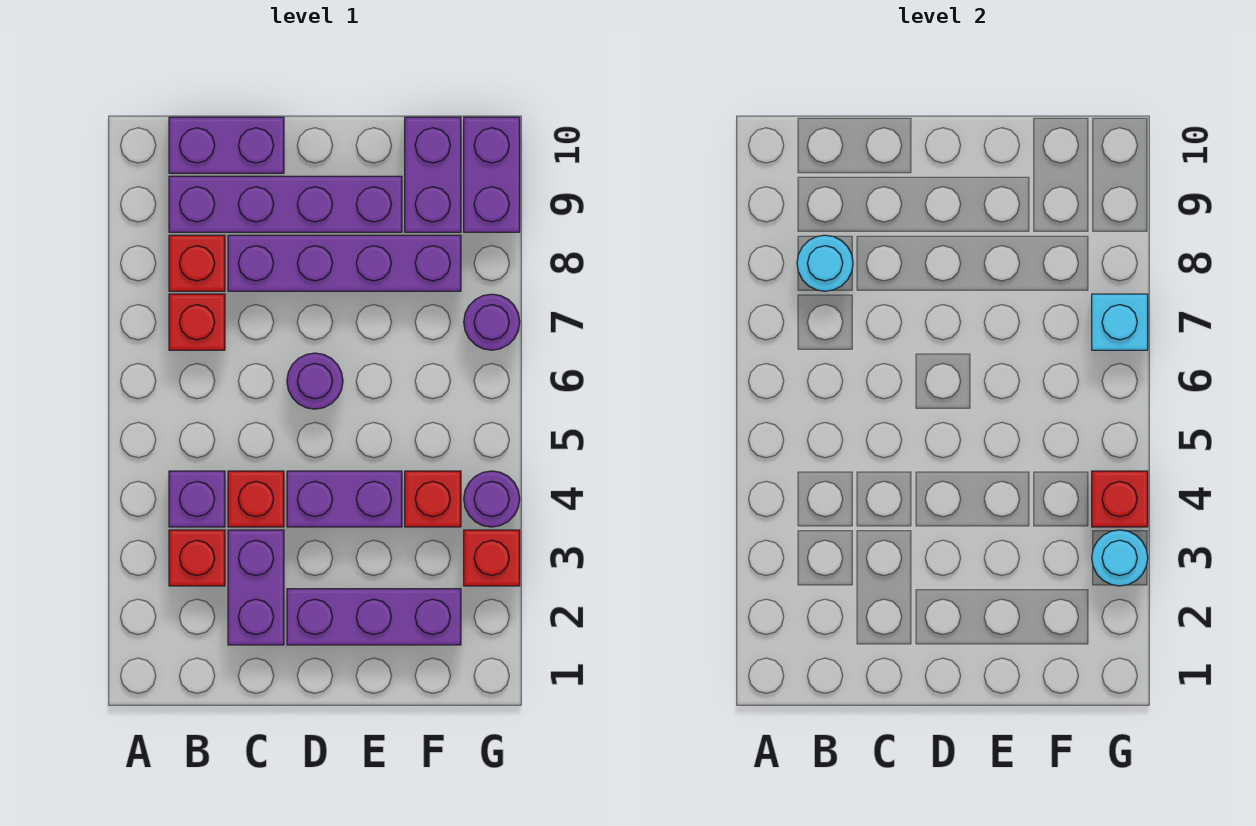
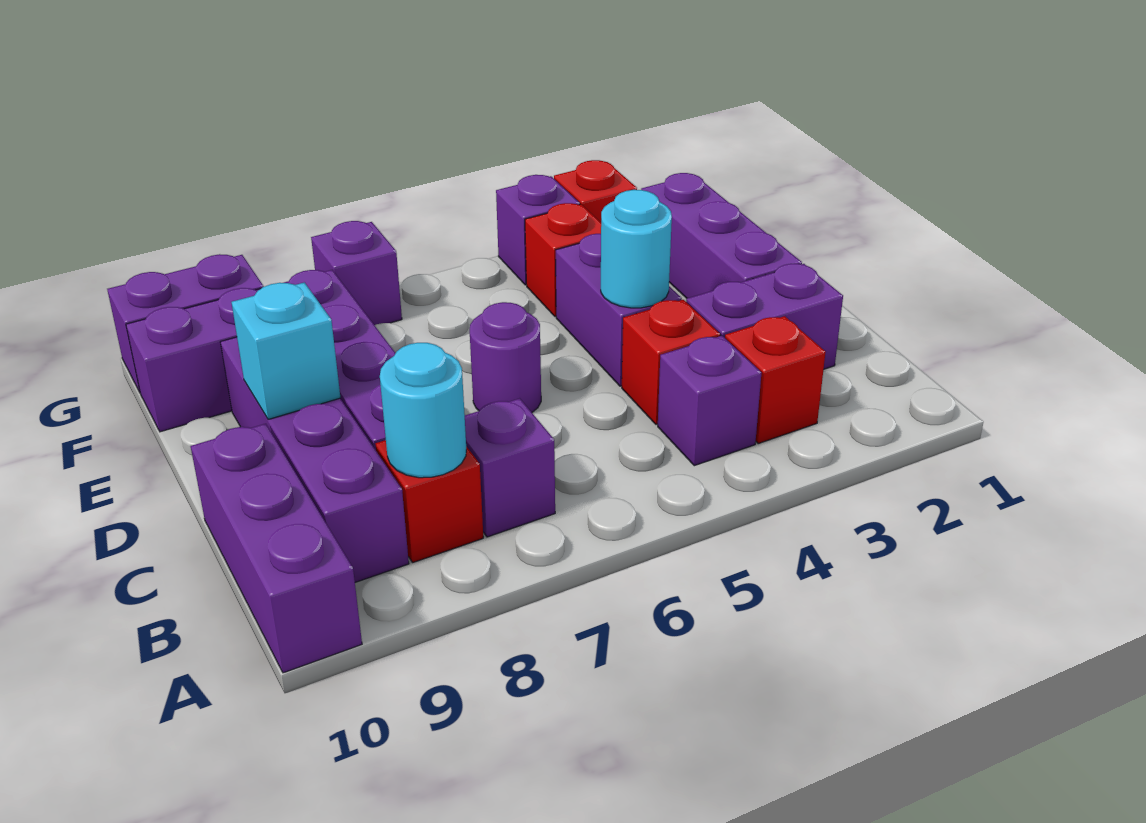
red brick B7 level 1 -> purple brick B7 level 1
purple brick B10:C10 level 1 -> purple brick A10:C10 level 1
cyan round brick G3 level 2 -> cyan round brick D4 level 2
purple round brick G4 level 1 -> purple brick G4 level 1
red brick G4 level 2 -> none
purple round brick G7 level 1 -> purple brick G7 level 1
cyan brick G7 level 2 -> cyan brick D9 level 2

